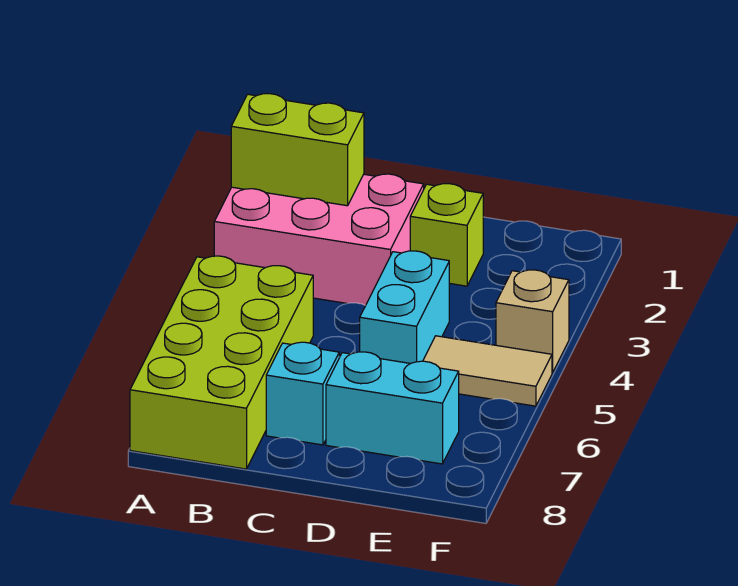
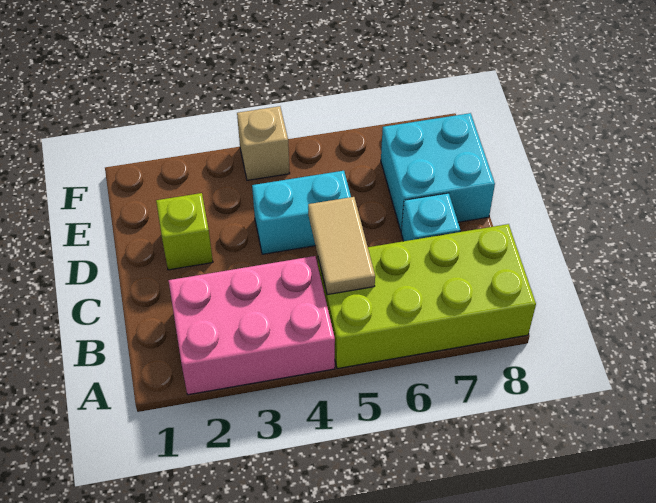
pink brick A2:C3 level 1 -> pink brick A2:B4 level 1
lime brick A2:B2 level 2 -> none
cyan brick D7:E7 level 1 -> cyan brick D7:E8 level 1
tan tile E5:F5 level 1 -> tan tile B5:C5 level 2

